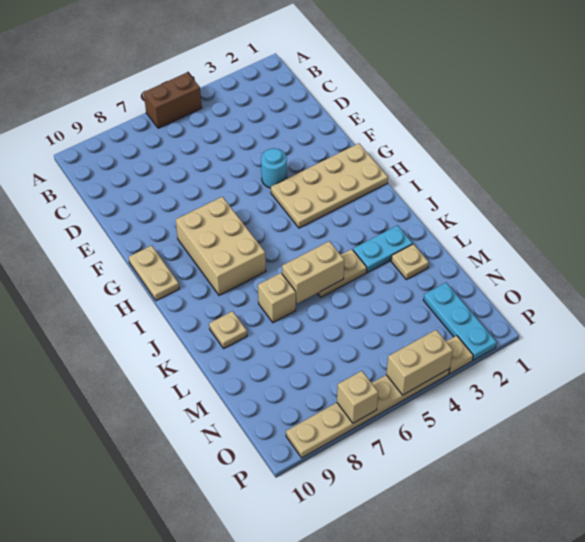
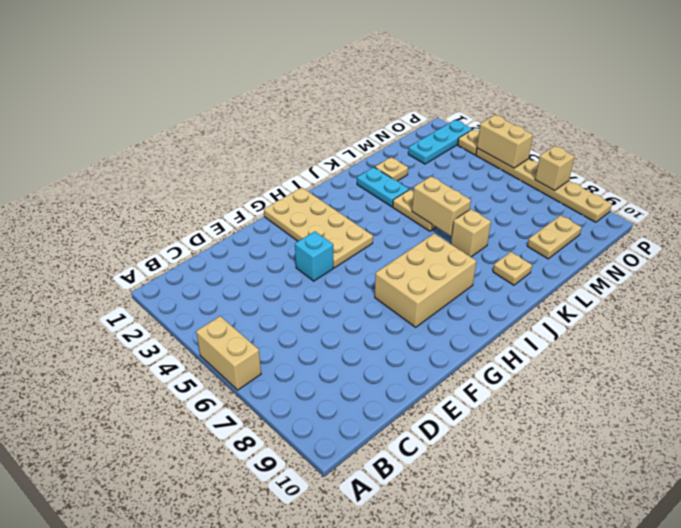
brown brick A5:A6 level 1 -> tan brick A5:A6 level 1
cyan round brick F4 level 1 -> cyan brick F4 level 1
tan plate G10:H10 level 1 -> tan plate M9:N9 level 1

